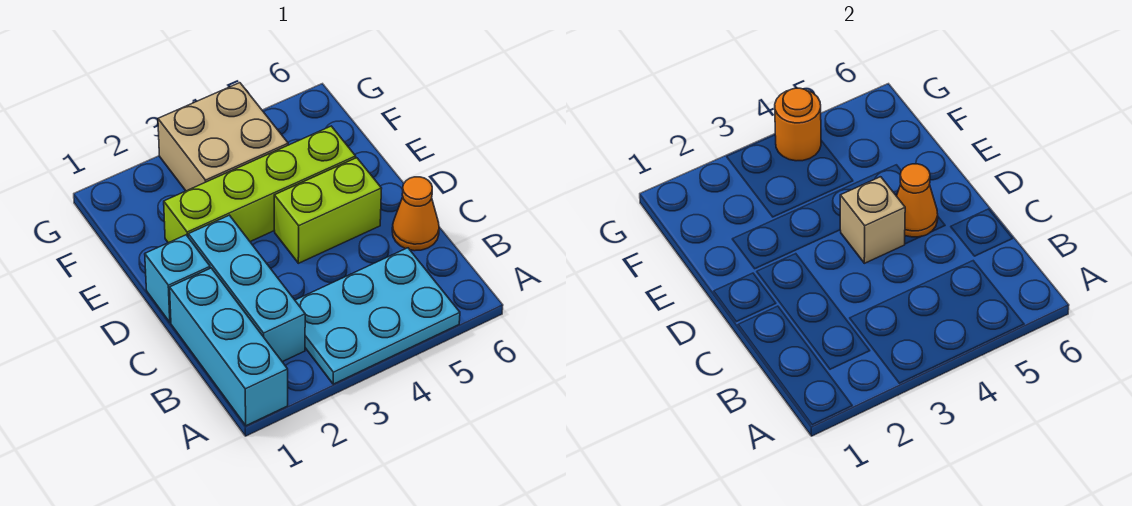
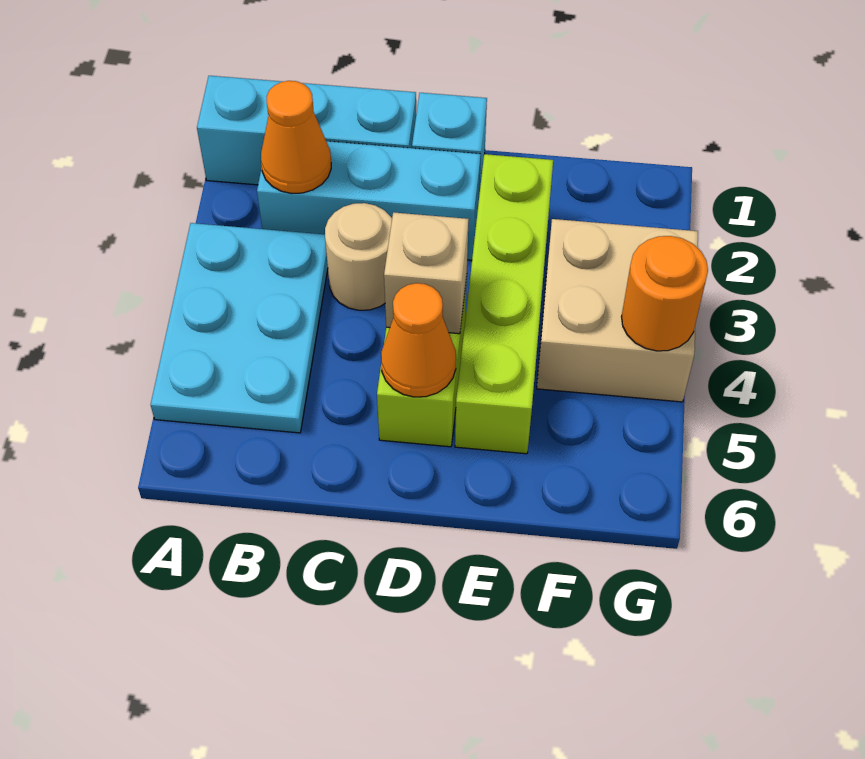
none -> tan round brick C3 level 1
orange cone C6 level 1 -> orange cone B2 level 2

